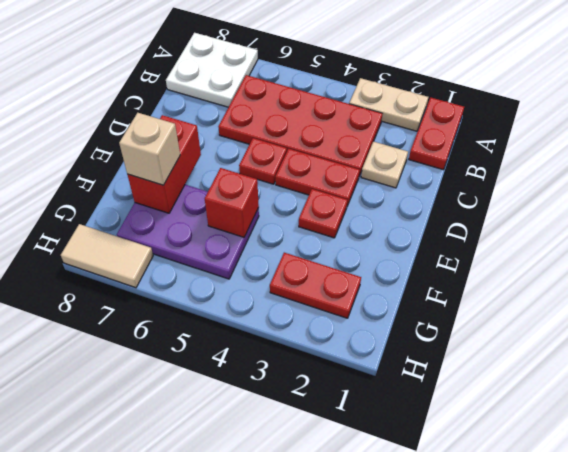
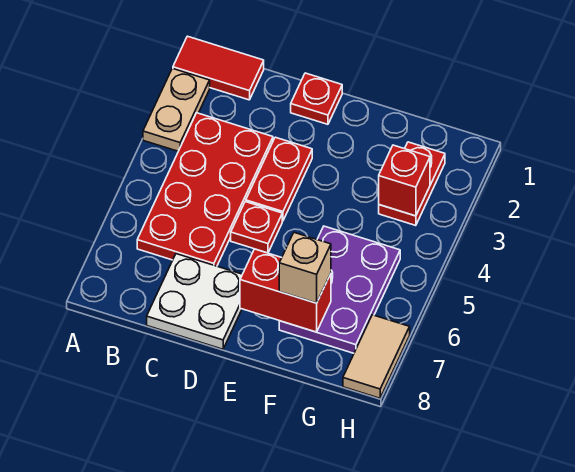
red plate A1:B1 level 1 -> red tile A1:B1 level 1
white plate A7:B8 level 1 -> white plate C7:D8 level 1
tan plate C2 level 1 -> none
red plate E3 level 1 -> red plate D1 level 1
red brick F5 level 2 -> red brick G3 level 2

